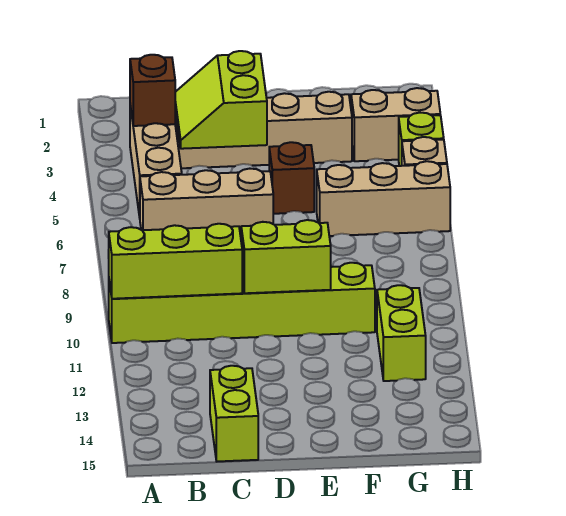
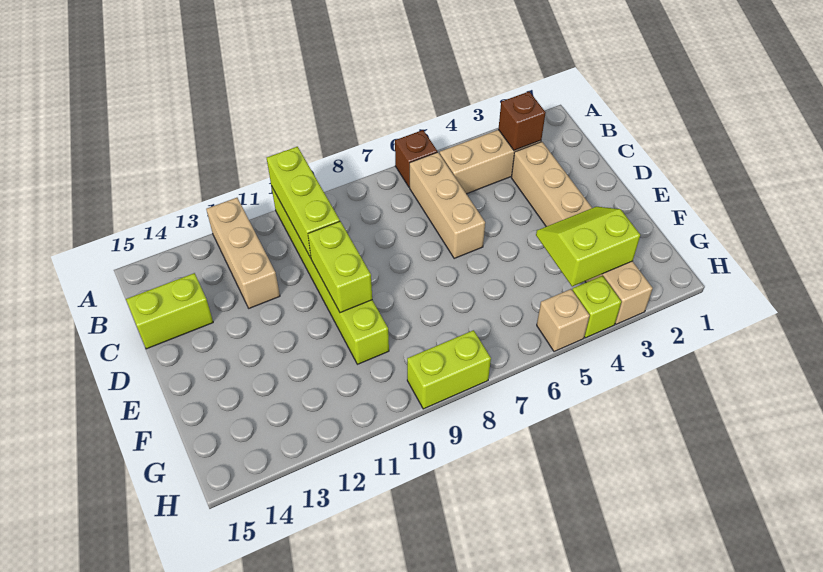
lime slope C3:D4 level 2 top D -> lime slope F3:G4 level 2 top G
brown brick E5 level 1 -> brown brick A6 level 1
tan brick F6:H6 level 1 -> tan brick A12:C12 level 1
lime brick G11:G12 level 1 -> lime brick H8:H9 level 1

